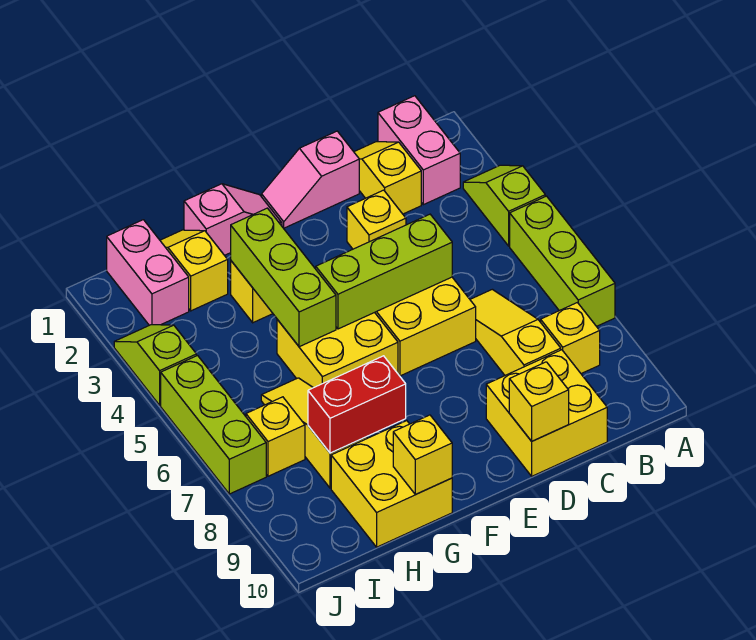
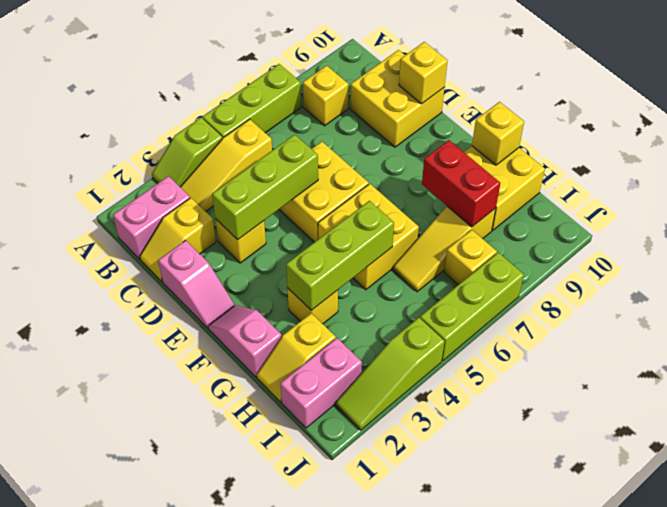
yellow slope C6:C8 level 1 top 8 -> yellow slope B3:B5 level 1 top 5
lime brick D5:F5 level 2 -> lime brick D3:D5 level 2
lime slope J3:J4 level 1 top 4 -> lime slope J2:J4 level 1 top 4

